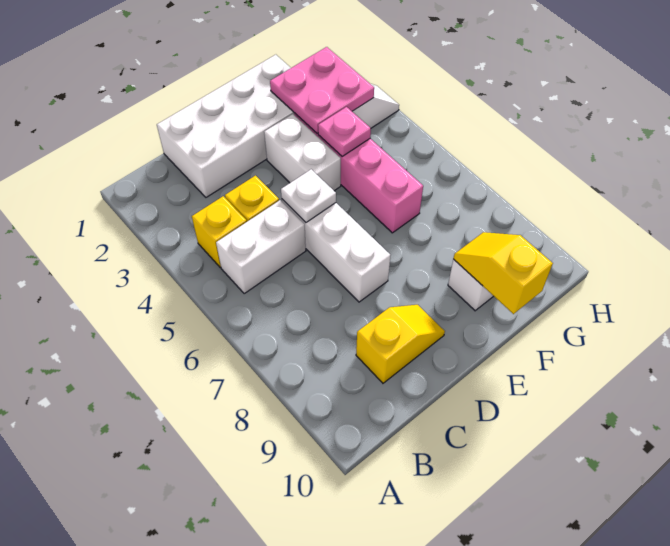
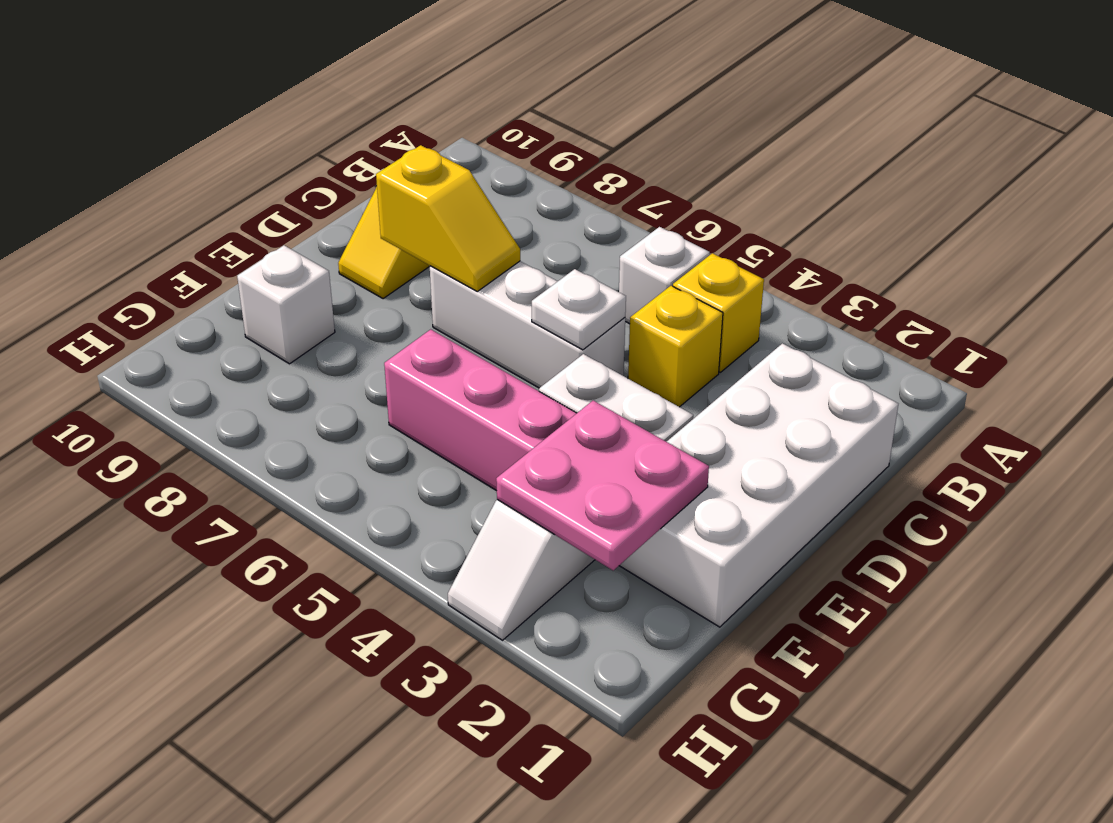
white brick B5:C5 level 1 -> white brick B5 level 1
pink plate F4 level 2 -> none
yellow slope F9:F10 level 2 top 10 -> yellow slope D7:D8 level 2 top 8

